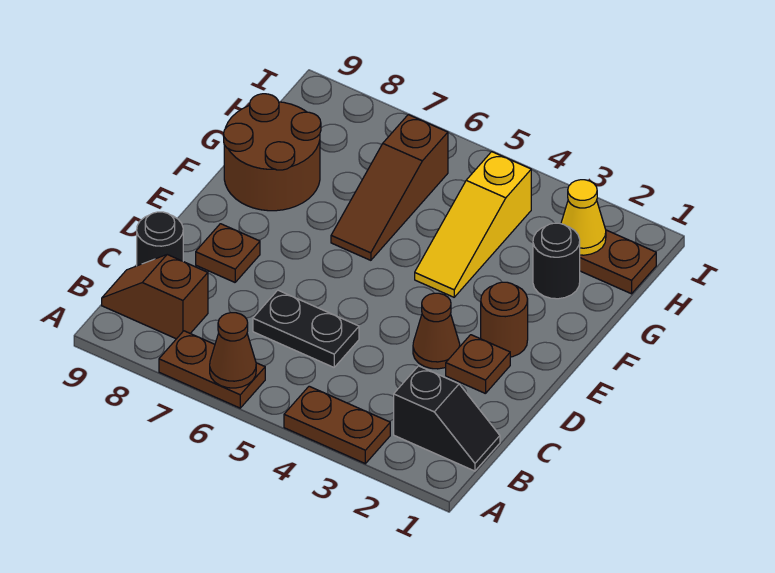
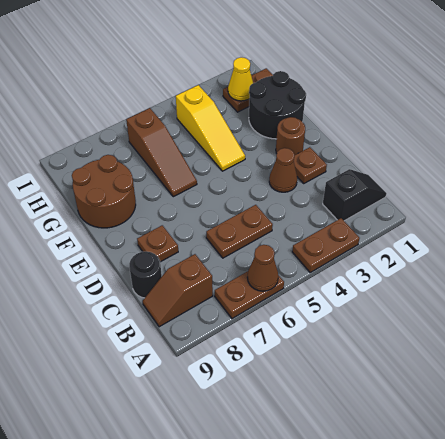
black plate C5:C6 level 1 -> brown plate C5:C6 level 1
black round brick G2 level 1 -> black round brick F1:G2 level 1

